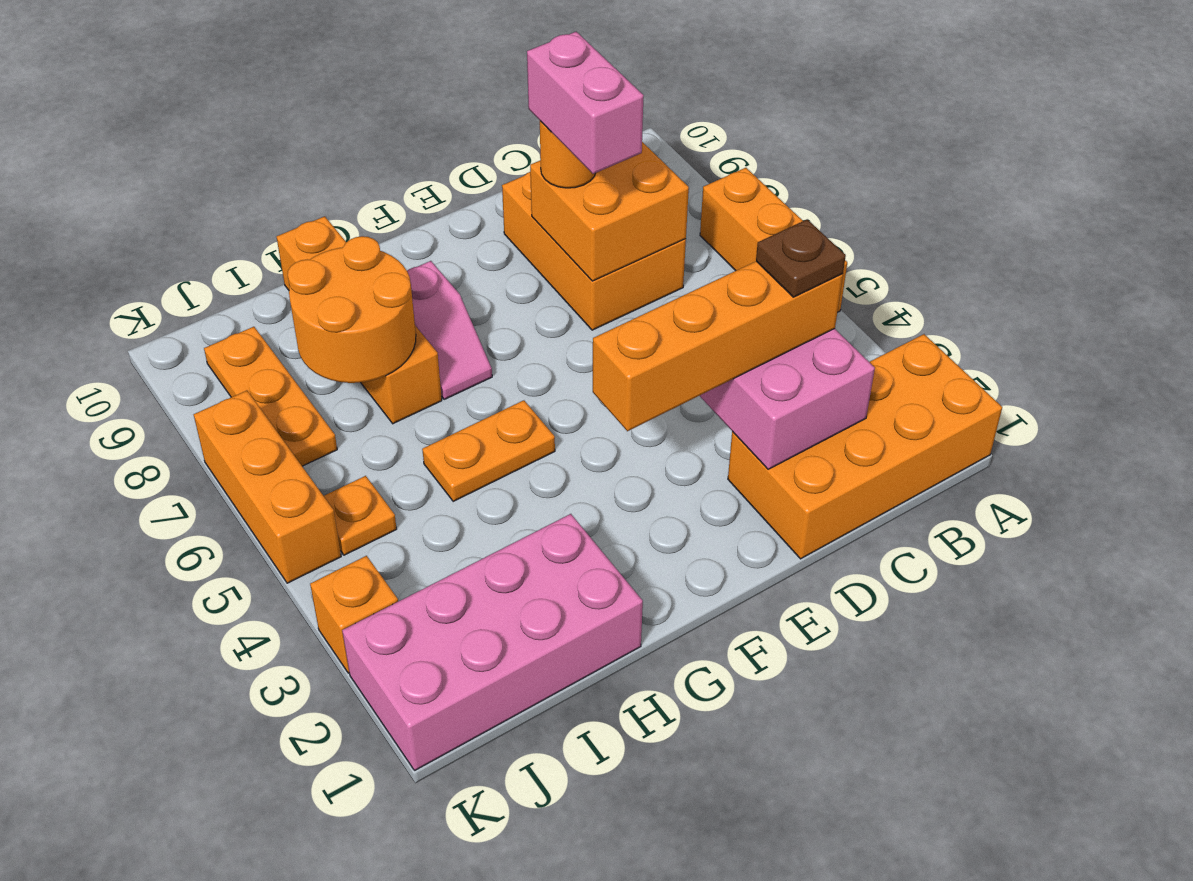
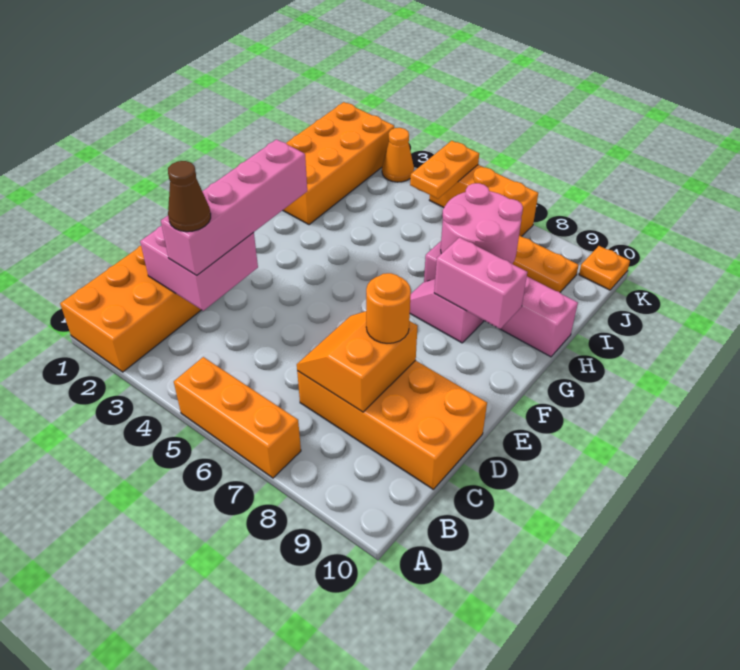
orange brick C3:F3 level 3 -> pink brick C3:F3 level 3
brown plate C3 level 4 -> brown cone C3 level 4
orange brick C7:D9 level 1 -> orange brick C7:D10 level 1
orange brick C7:D8 level 2 -> orange slope C7:D8 level 2 top 8
pink brick D7:D8 level 4 -> pink brick G8:G9 level 2
orange plate G5:H5 level 1 -> orange plate J5:K5 level 2
pink brick H1:K2 level 1 -> orange brick H1:K2 level 1
orange brick H7:H10 level 1 -> pink brick H7:H10 level 1
orange round brick H7:I8 level 2 -> pink round brick H7:I8 level 2
orange plate J5 level 1 -> orange plate K10 level 1
orange brick K3 level 1 -> orange cone K3 level 1

